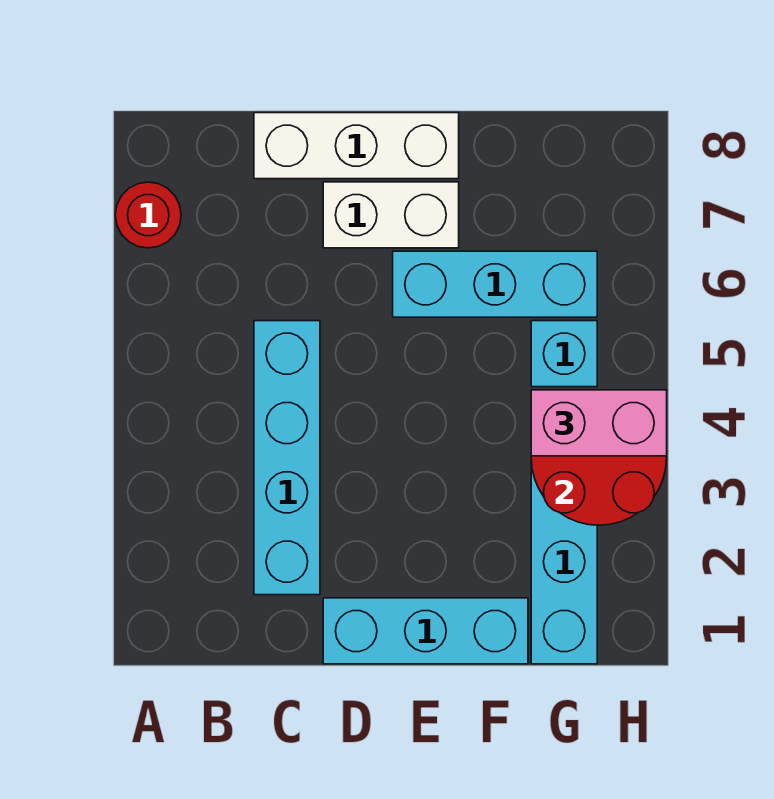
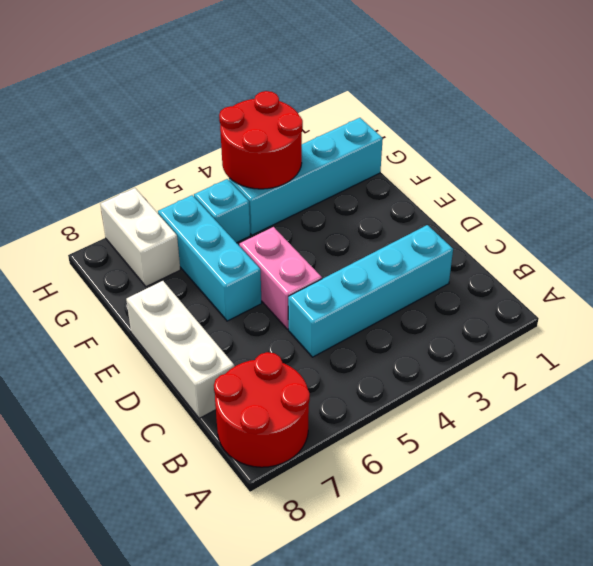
red round brick A7 level 1 -> red round brick A7:B8 level 1
cyan brick D1:F1 level 1 -> none
white brick D7:E7 level 1 -> white brick G7:H7 level 1
pink brick G4:H4 level 3 -> pink brick D5:E5 level 1

